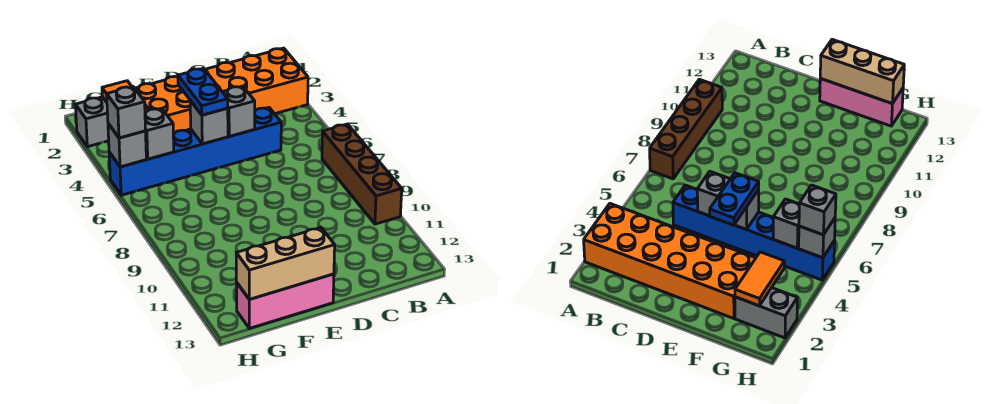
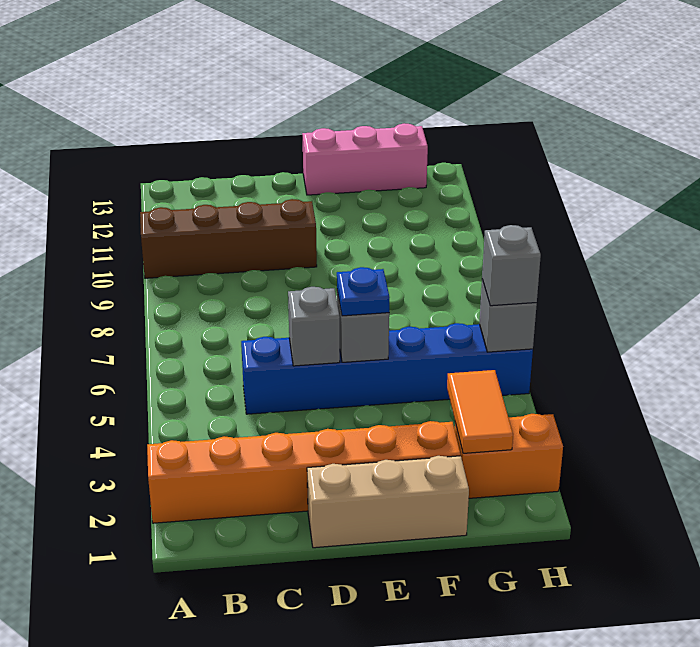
orange brick A2:F3 level 1 -> orange brick A2:F2 level 1
brown brick A7:A10 level 1 -> brown brick A10:D10 level 1
blue plate E4:E5 level 3 -> blue plate E5 level 3
tan brick E13:G13 level 2 -> tan brick D1:F1 level 1
grey brick G2:H2 level 1 -> orange brick G2:H2 level 1
grey brick G5 level 2 -> none

